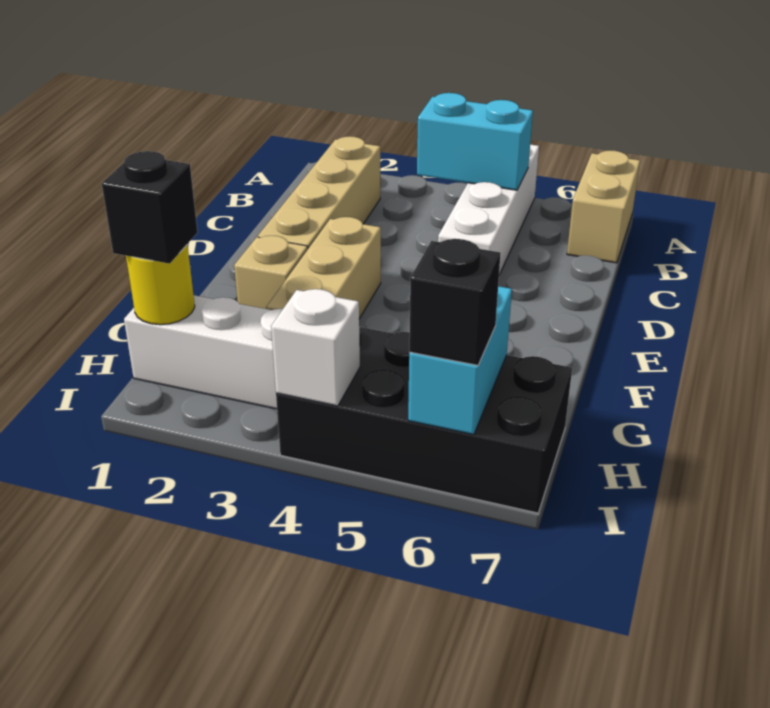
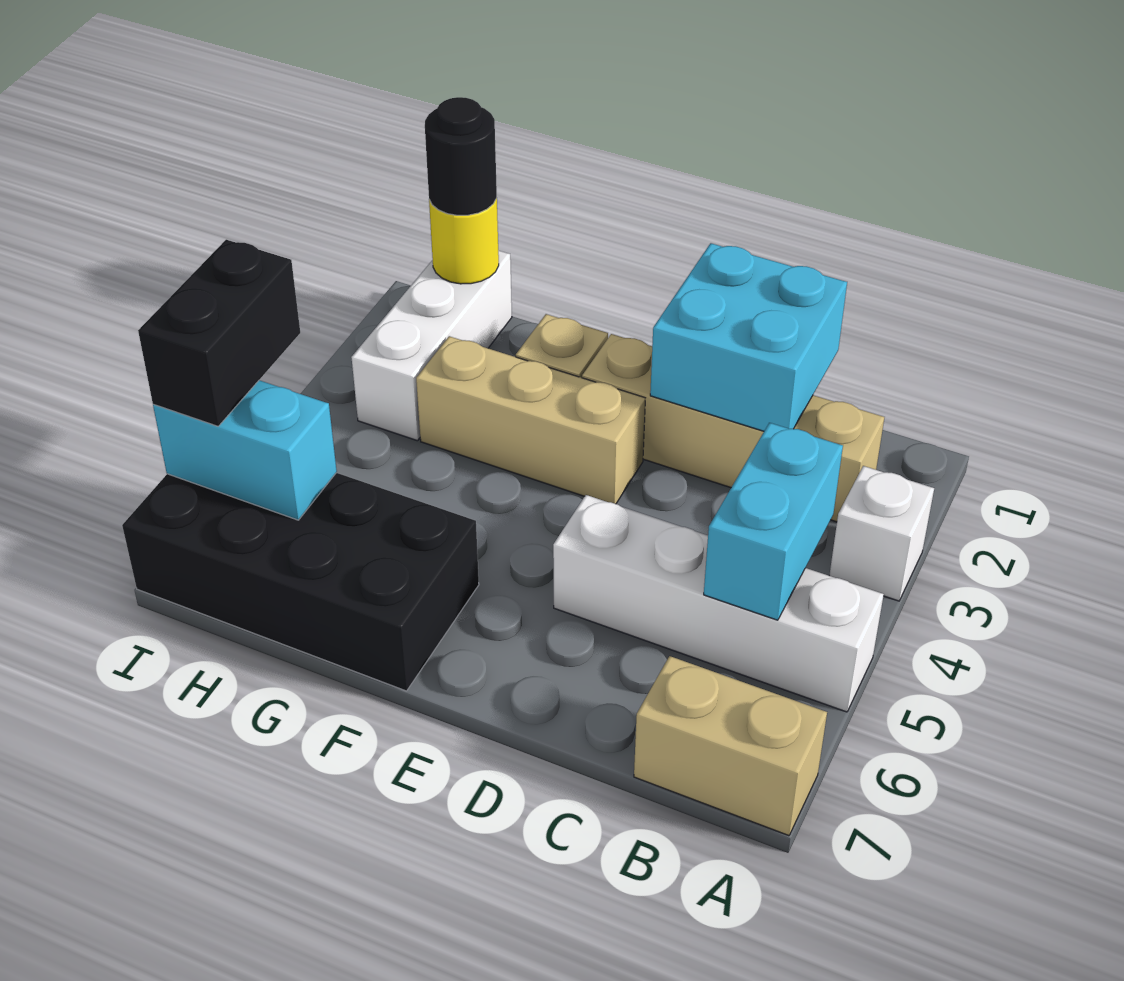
none -> cyan brick C1:D2 level 2
black brick H1 level 3 -> black round brick H1 level 3
black brick H4:I7 level 1 -> black brick F6:I7 level 1
white brick I4 level 2 -> white brick A3 level 1
black brick I6 level 3 -> black brick I5:I6 level 3

